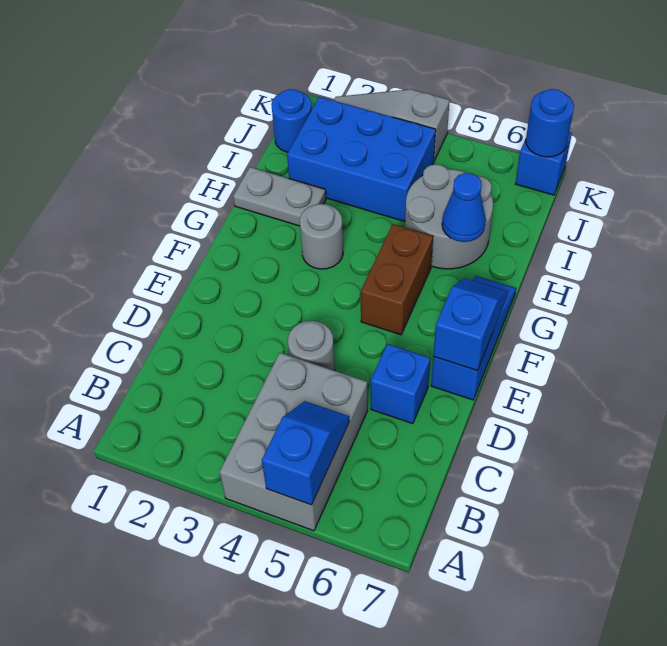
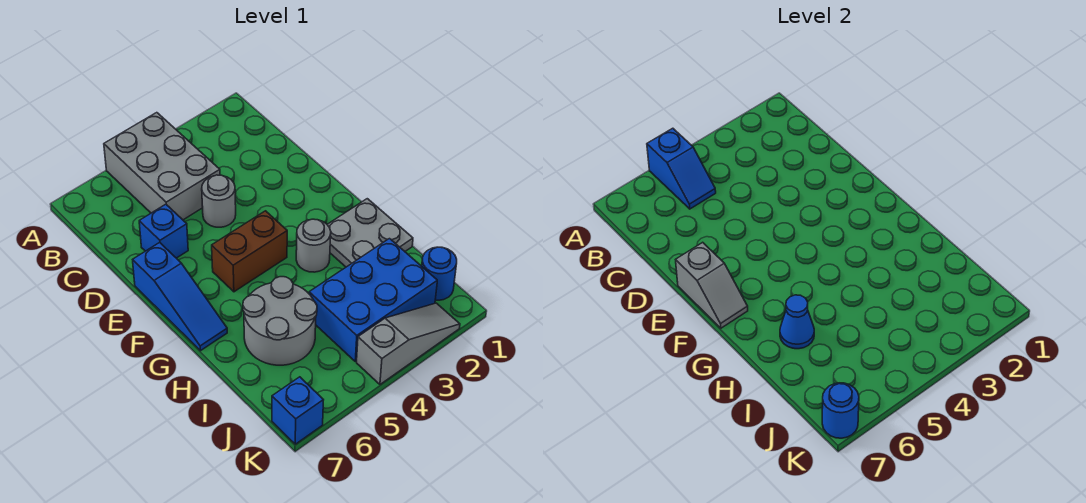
blue slope E7:F7 level 2 top E -> grey slope E7:F7 level 2 top E
brown brick F5:G5 level 1 -> brown brick F4:F5 level 1
grey plate H1:H2 level 1 -> grey plate G1:H2 level 1

